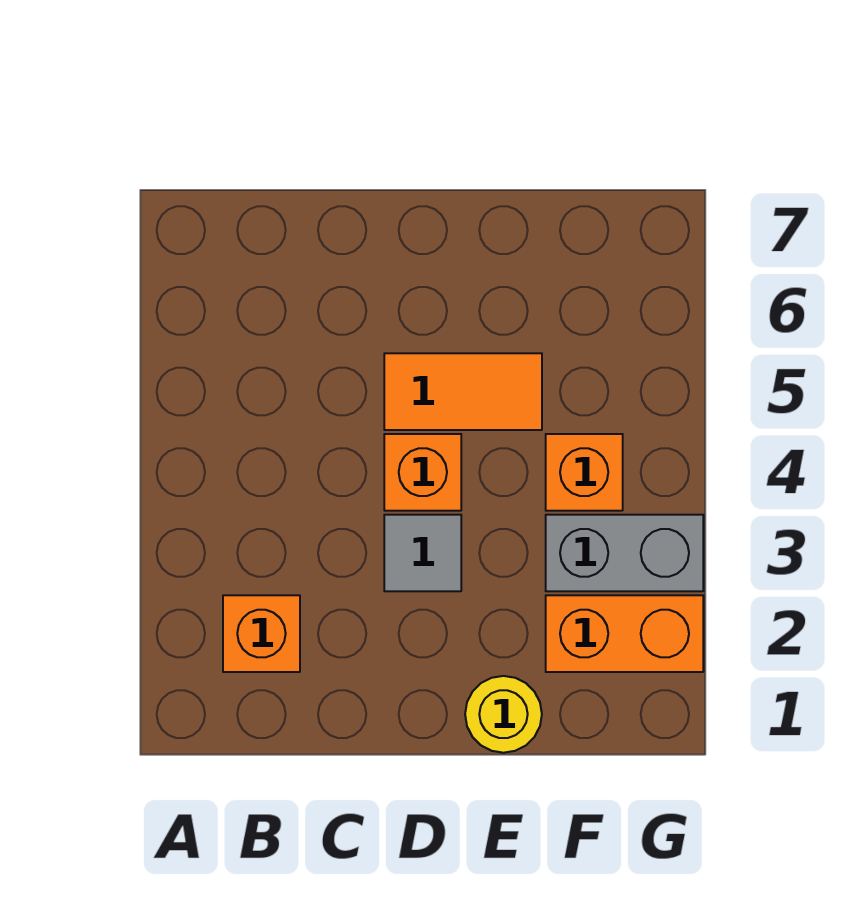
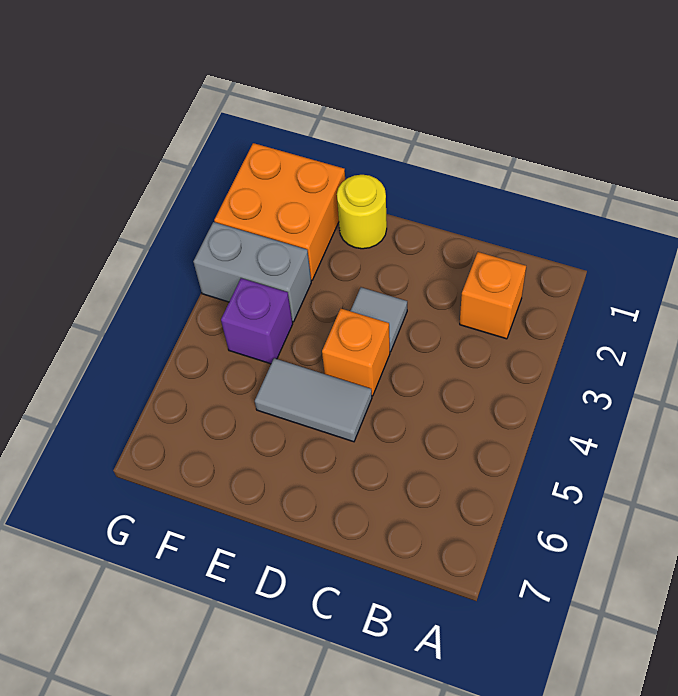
orange tile D5:E5 level 1 -> grey tile D5:E5 level 1
orange brick F2:G2 level 1 -> orange brick F1:G2 level 1
orange brick F4 level 1 -> purple brick F4 level 1

